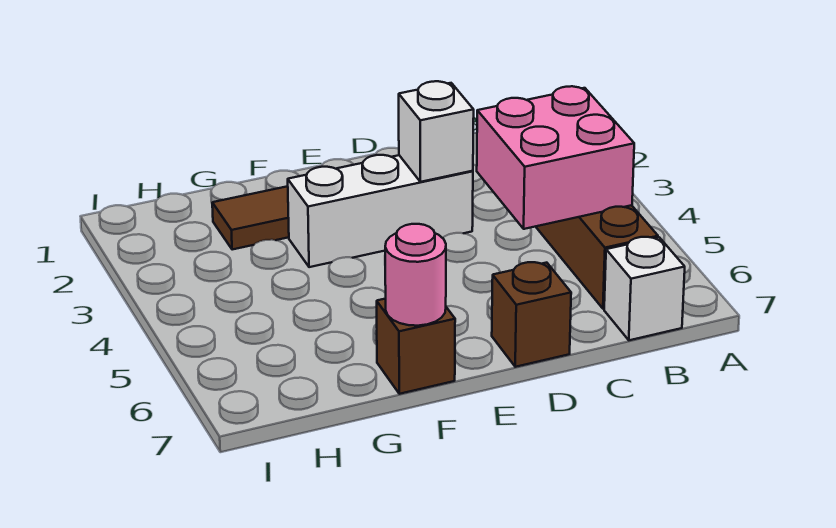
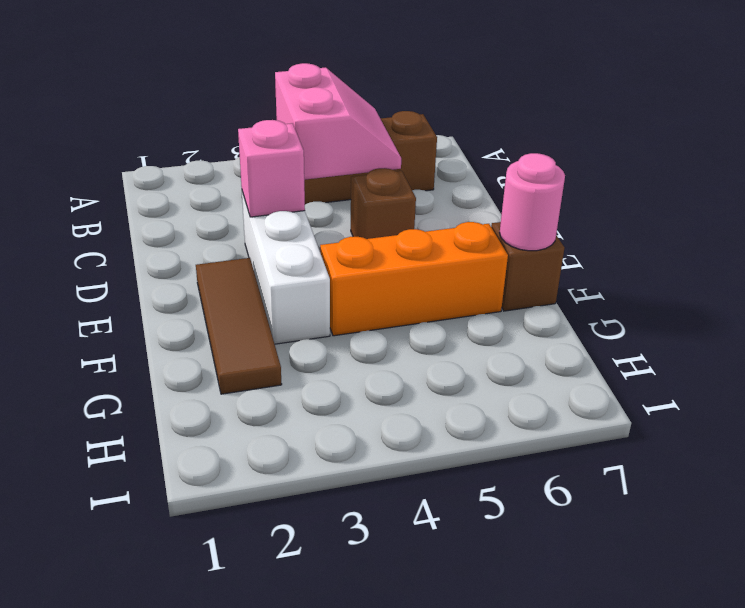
pink brick B4:C5 level 2 -> pink slope B4:C5 level 2 top 4
white brick B7 level 1 -> none
white brick D3 level 2 -> pink brick D3 level 2
brown brick D7 level 1 -> brown brick D5 level 1
none -> orange brick F4:F6 level 1

